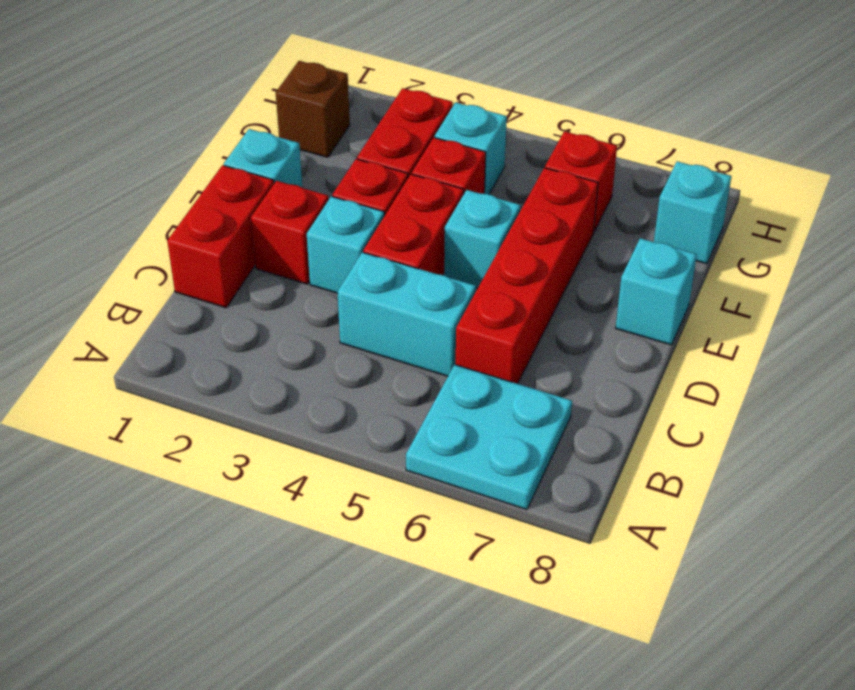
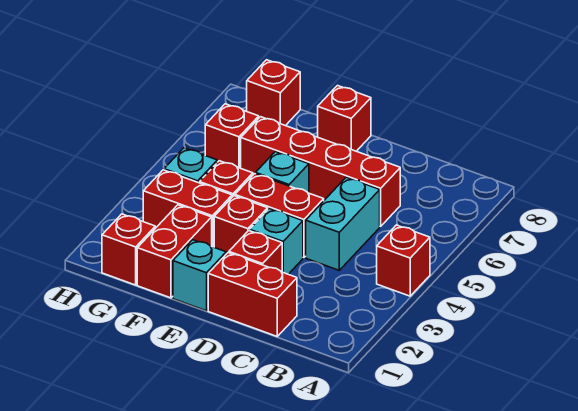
none -> red brick A4 level 1
cyan plate A6:B7 level 1 -> none
cyan brick E8 level 1 -> red brick E8 level 1
none -> red brick F1:F2 level 1
brown brick G1 level 1 -> red brick G1 level 1
cyan brick G8 level 1 -> red brick G8 level 1

